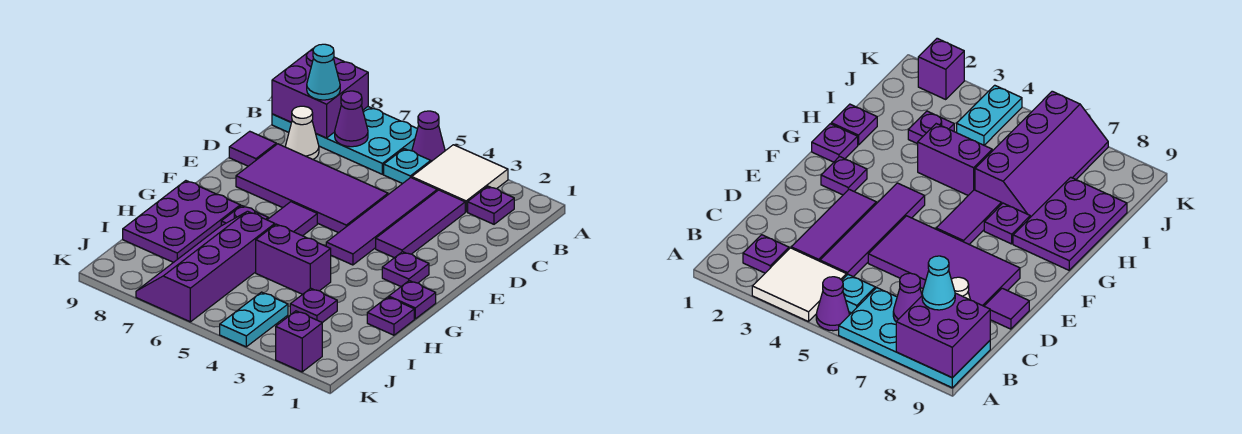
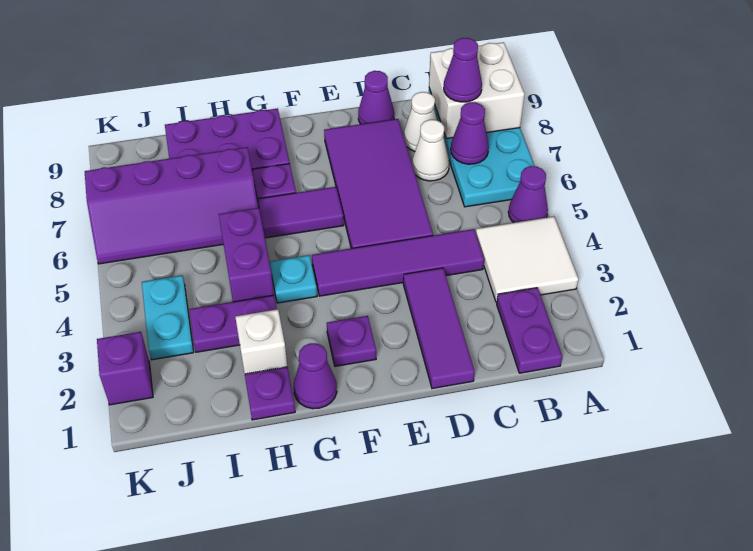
purple brick A8:B9 level 2 -> white brick A8:B9 level 2
purple plate B2 level 1 -> purple plate B1:B2 level 1
cyan plate B5 level 1 -> cyan plate G4 level 1
cyan cone B8 level 3 -> purple cone B8 level 3
purple tile C3:E3 level 1 -> purple tile D1:D3 level 1
none -> white cone C7 level 1
purple tile D9 level 1 -> purple cone D9 level 1
purple plate G1 level 1 -> purple cone G1 level 1
none -> white brick H2 level 1
purple slope H6:K7 level 1 top 6 -> purple slope H6:K7 level 1 top 7
purple plate I3 level 1 -> purple plate H3:I3 level 1
cyan plate J4:K4 level 1 -> cyan plate J3:J4 level 1

